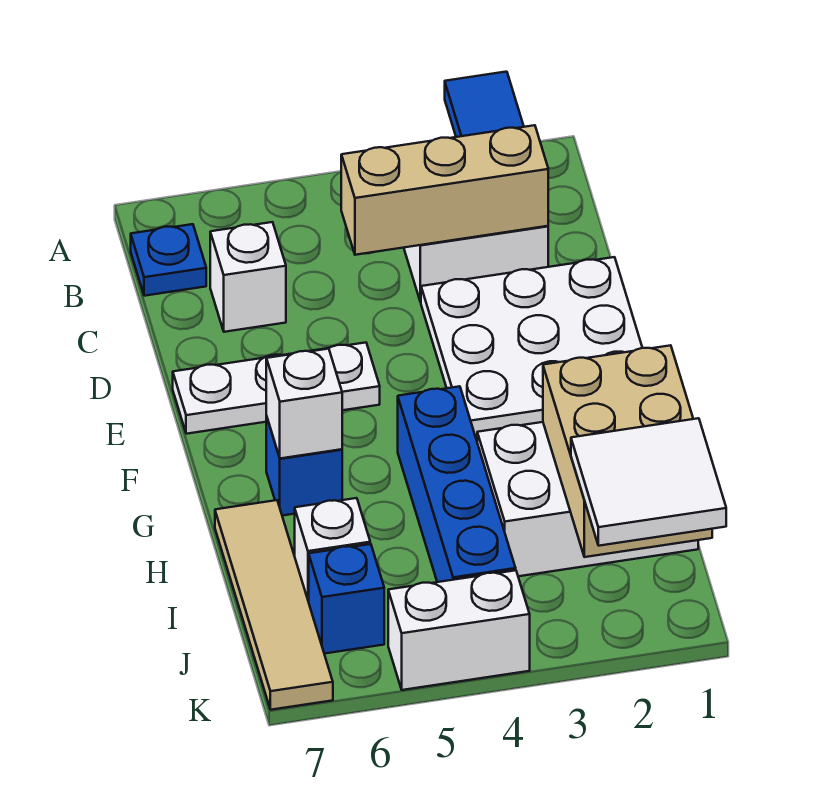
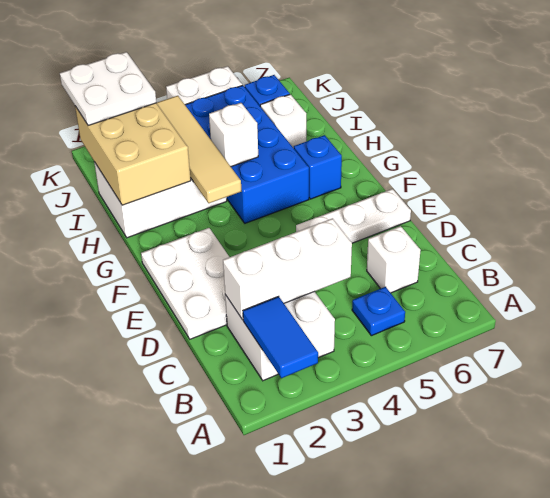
blue plate B7 level 1 -> blue plate B5 level 1
tan brick C2:C4 level 2 -> white brick C2:C4 level 2
white plate D1:F3 level 1 -> white plate D1:F2 level 1
blue brick G4:J4 level 1 -> blue brick G4:J5 level 1
white brick G6 level 2 -> white brick H4 level 2
tan tile H7:K7 level 1 -> tan tile G3:J3 level 2
white tile J1:K2 level 3 -> white plate J1:K2 level 3

